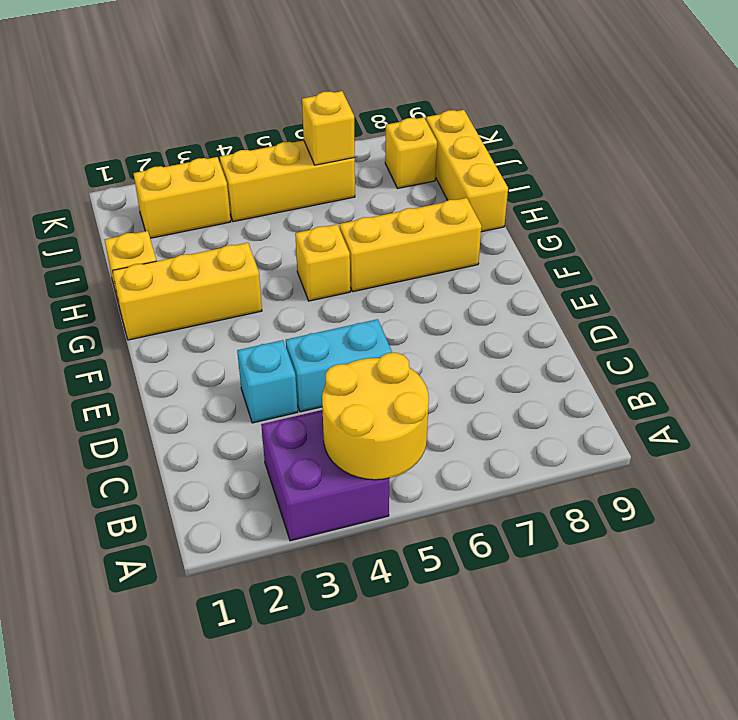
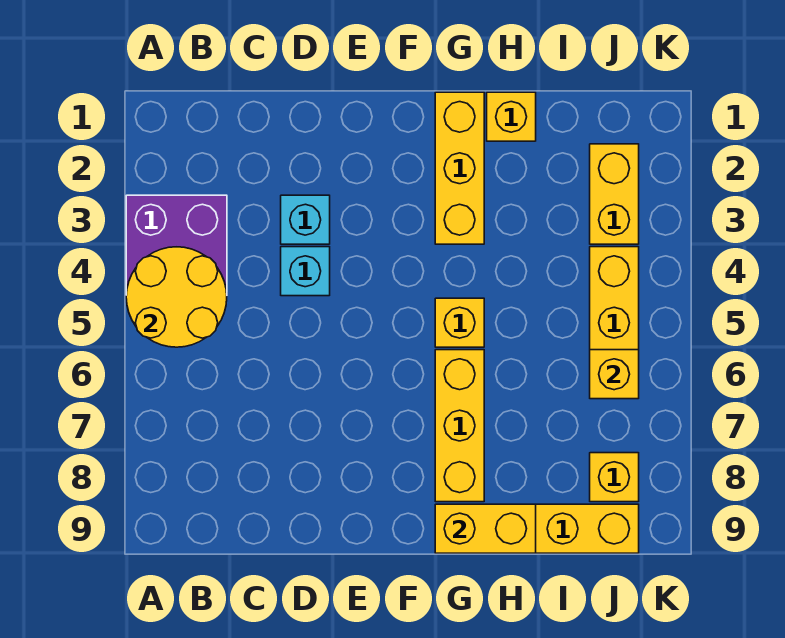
cyan brick D4:D5 level 1 -> cyan brick D4 level 1
none -> yellow brick G9:H9 level 2

